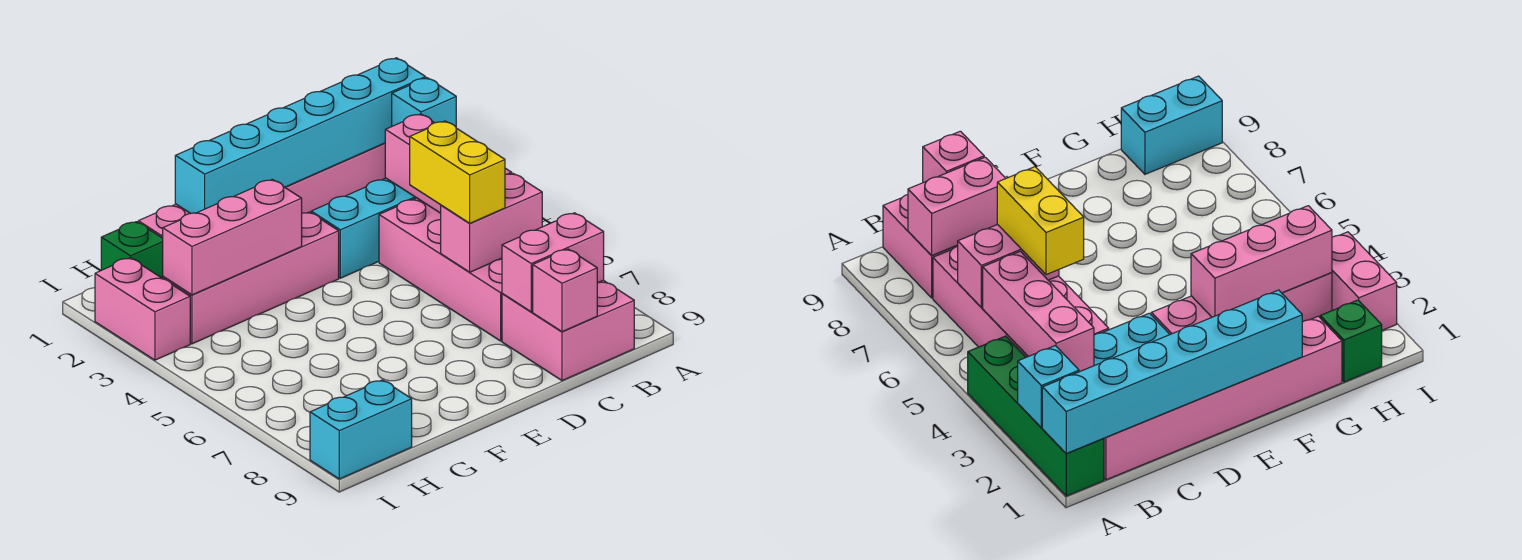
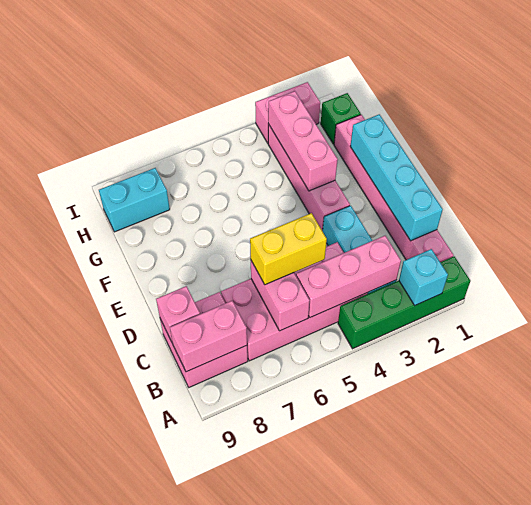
cyan brick A1:F1 level 2 -> cyan brick C1:F1 level 2
pink brick B8:C8 level 2 -> pink brick B8:B9 level 2
cyan brick H9:I9 level 1 -> cyan brick H8:H9 level 1

